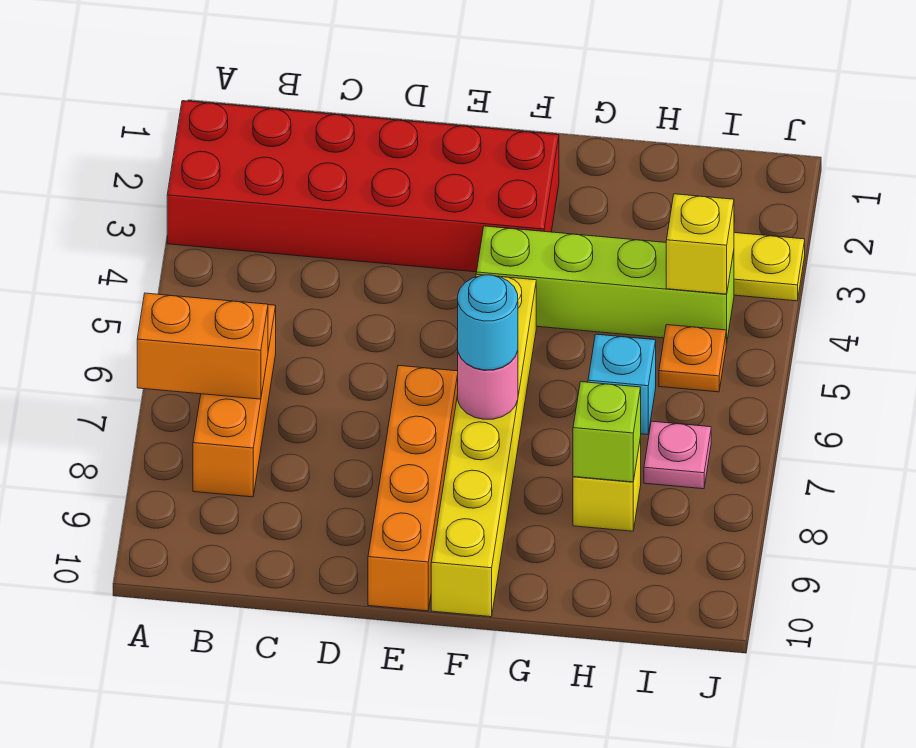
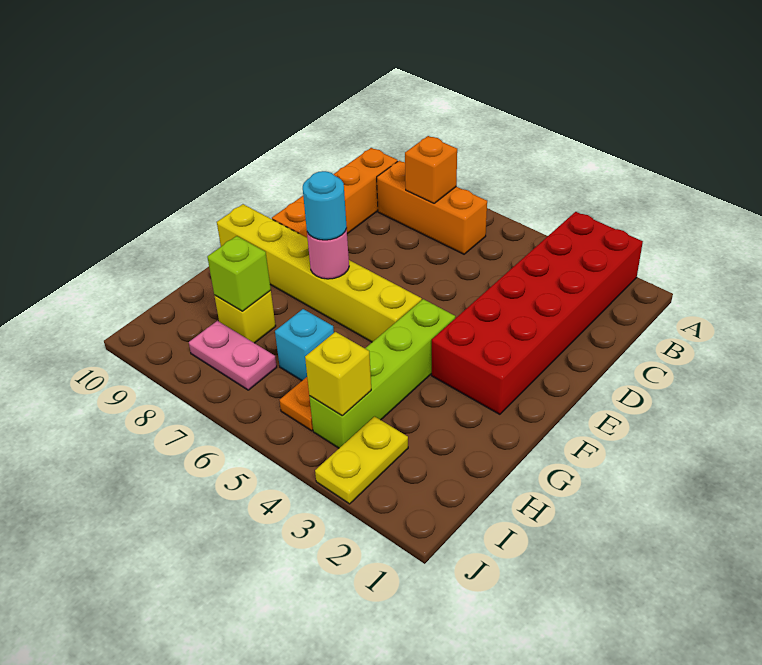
orange brick A7:B7 level 2 -> orange brick B7 level 2
orange brick E7:E10 level 1 -> orange brick B9:E9 level 1
pink plate I7 level 1 -> pink plate I7:I8 level 1

